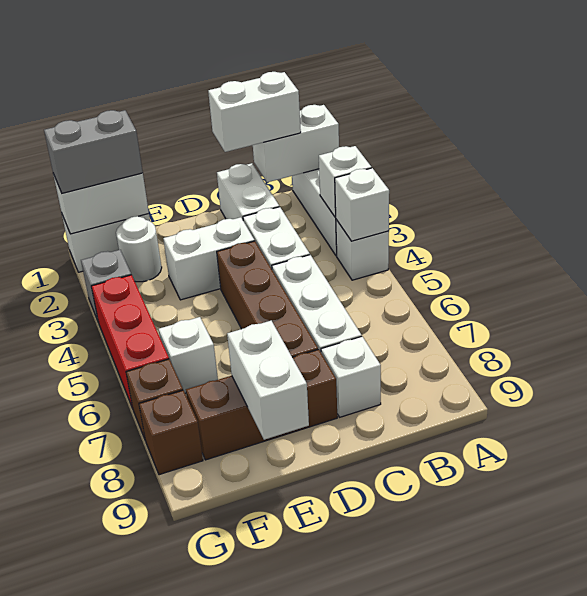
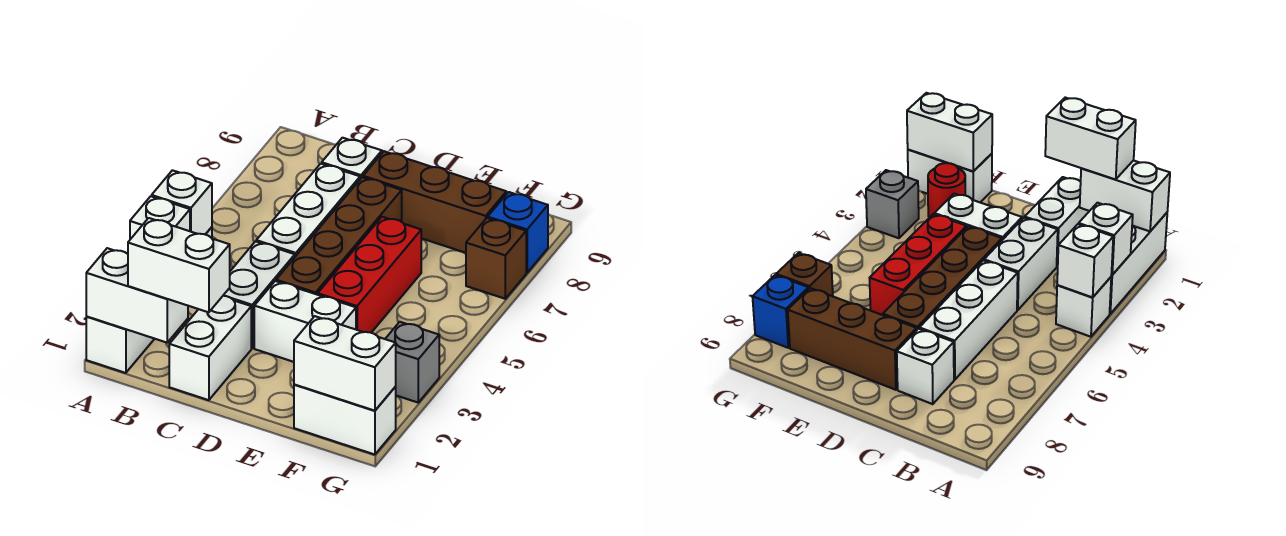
white brick E8:E9 level 2 -> none
grey brick F1:G1 level 3 -> none
white round brick F2 level 1 -> red round brick F2 level 1
white brick F6 level 1 -> none
red brick G4:G6 level 1 -> red brick E4:E6 level 1
brown brick G8 level 1 -> blue brick G8 level 1

